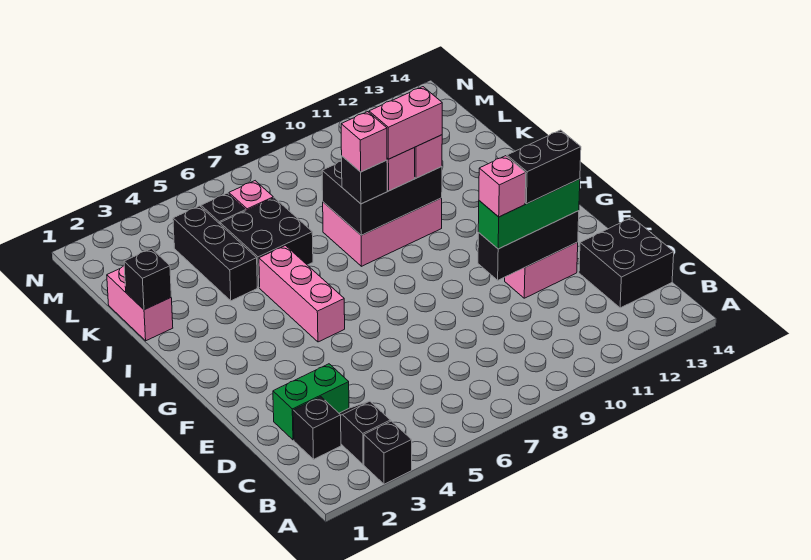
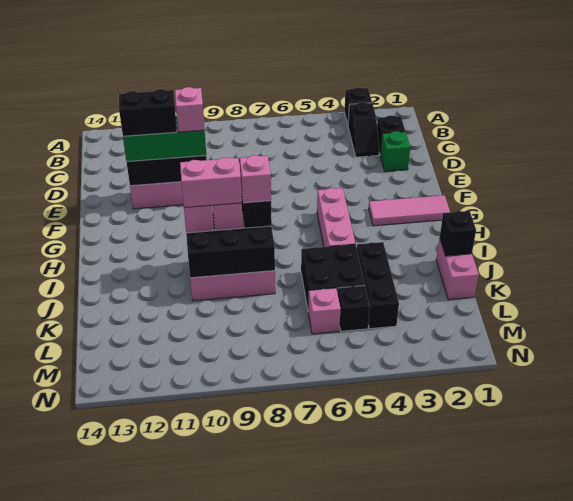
black brick C13:D14 level 1 -> none
green brick D2:D3 level 1 -> green brick D2 level 1
none -> pink tile G1:G3 level 1

